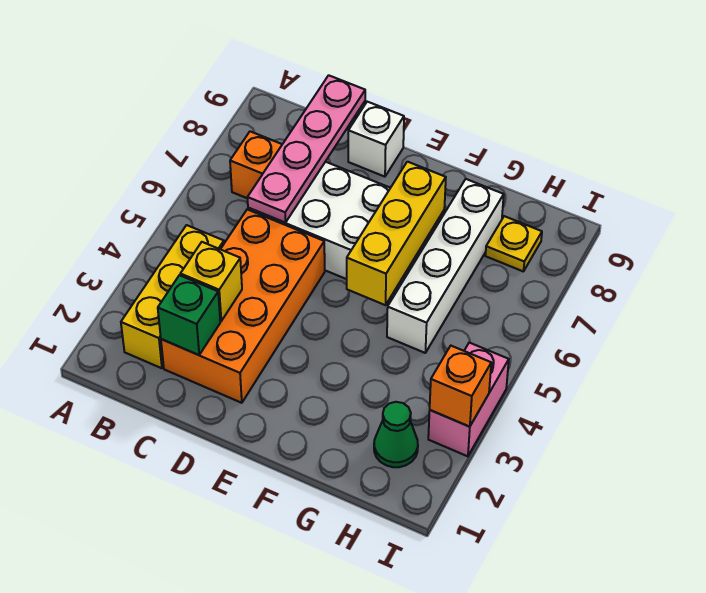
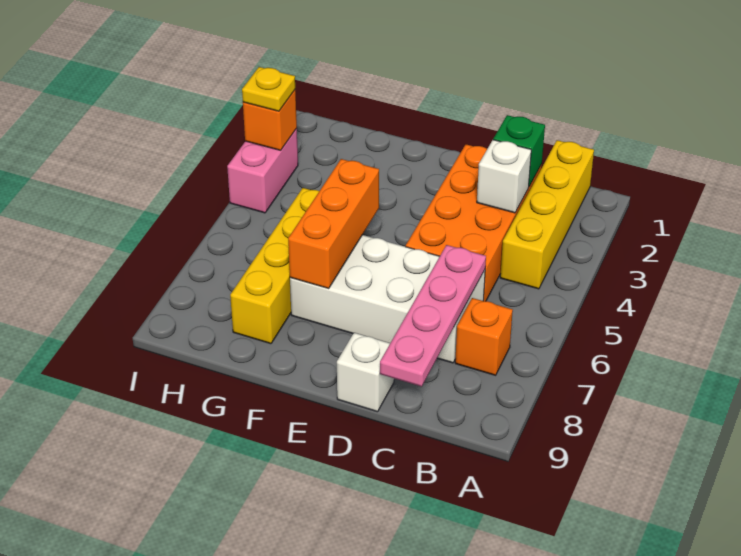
yellow brick B2:B4 level 1 -> yellow brick B1:B4 level 1
yellow brick C3 level 2 -> white brick C3 level 2
yellow brick F5:F7 level 2 -> orange brick F5:F7 level 2
white brick G5:G8 level 1 -> yellow brick G5:G8 level 1
green cone H2 level 1 -> none
yellow plate H8 level 1 -> yellow plate I3 level 3

